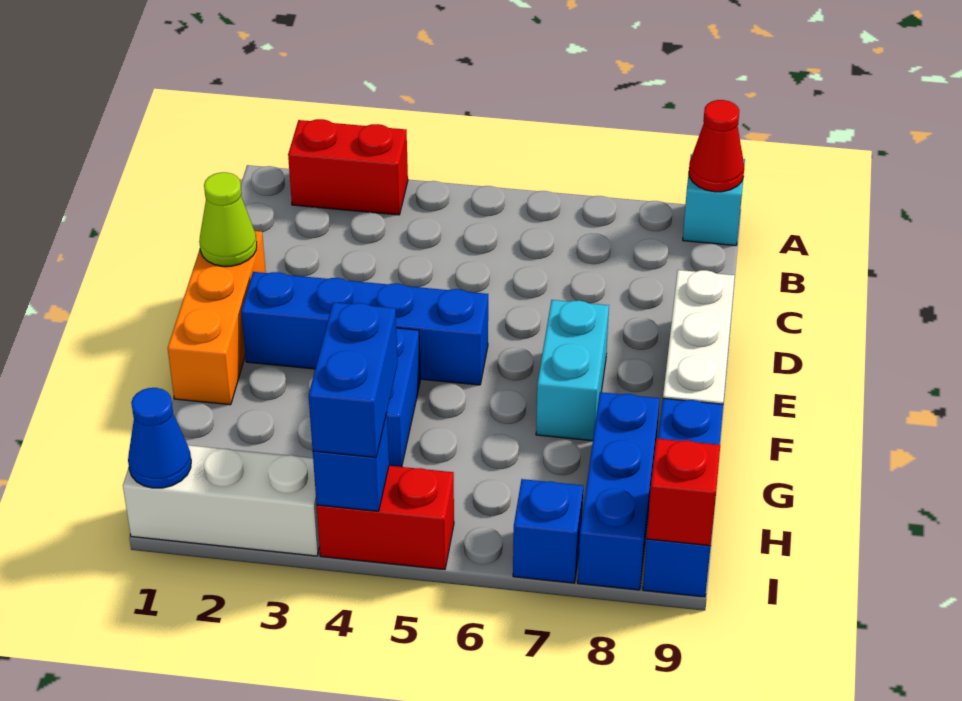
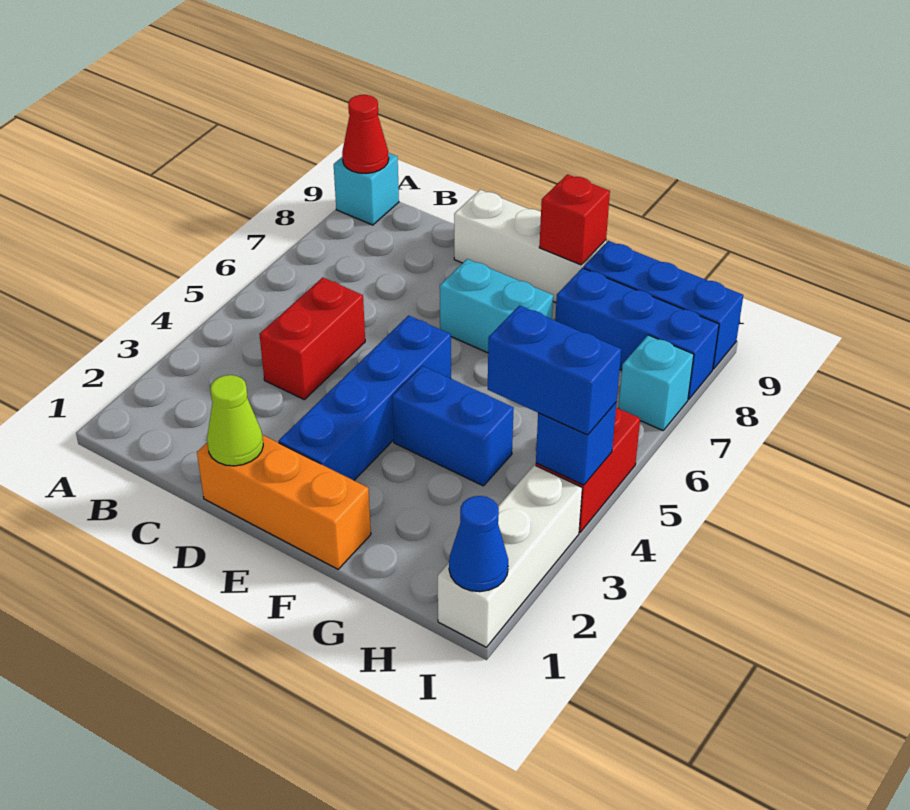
red brick A2:A3 level 1 -> red brick C4:C5 level 1
blue brick I7 level 1 -> cyan brick I7 level 1
red brick I9 level 2 -> red brick F9 level 2

